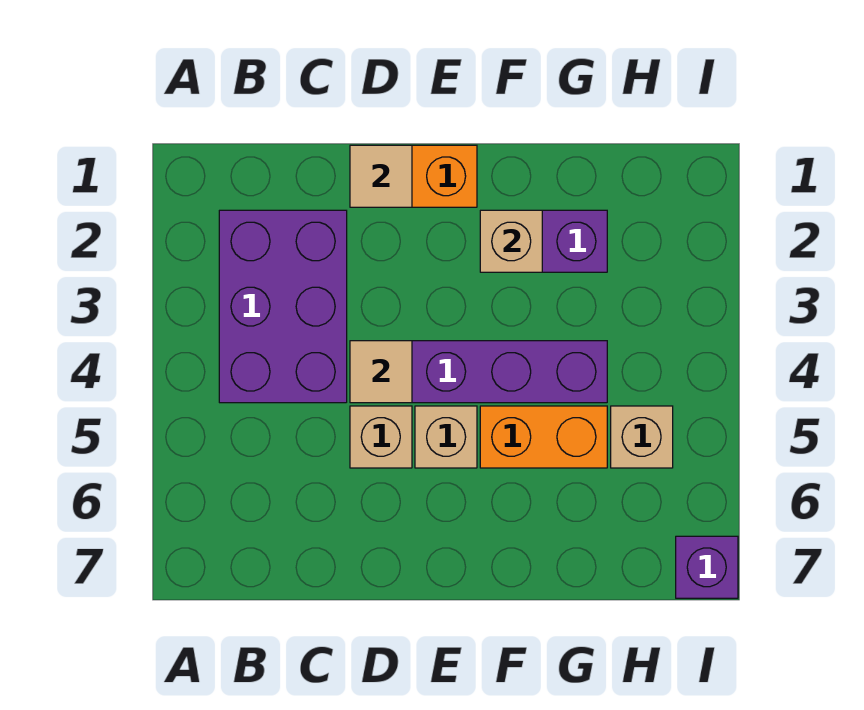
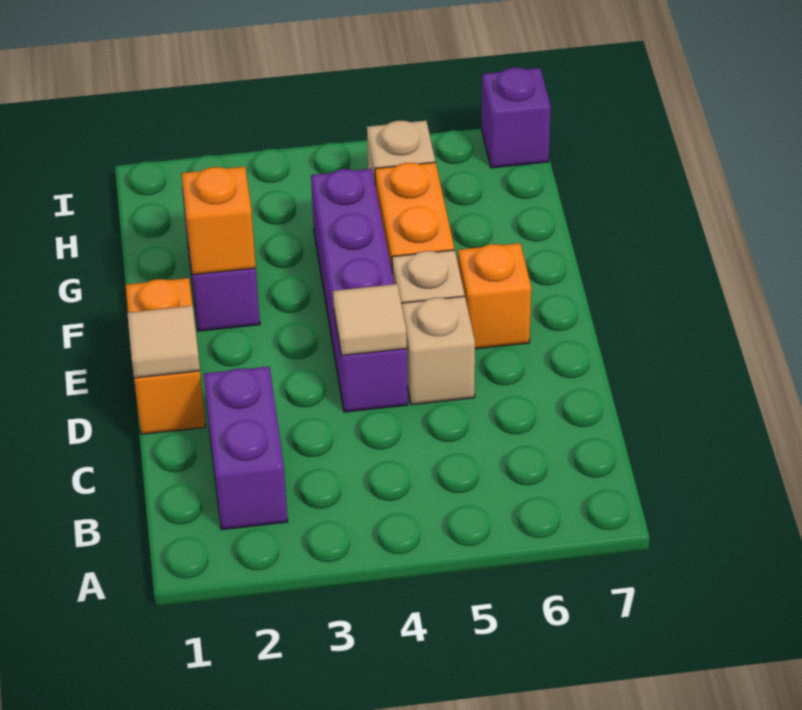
purple brick B2:C4 level 1 -> purple brick B2:C2 level 1
none -> orange brick E6 level 1
tan brick F2 level 2 -> orange brick F2 level 2

